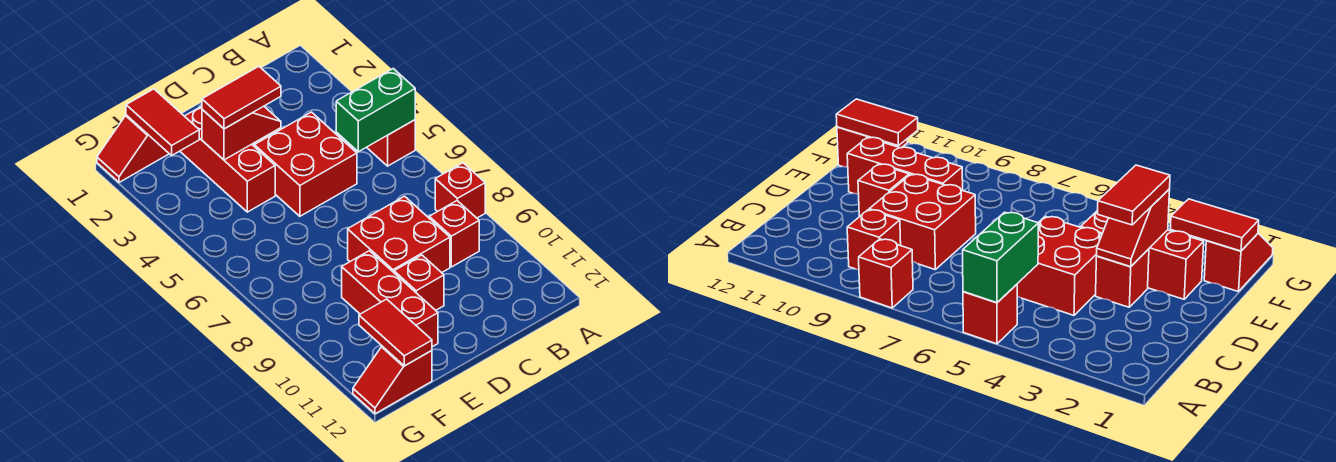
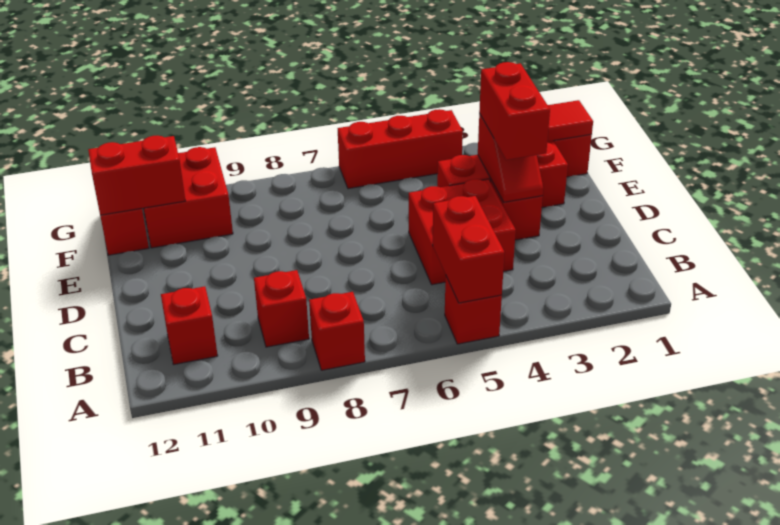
green brick A5:B5 level 2 -> red brick A5:B5 level 2
red brick C8:D9 level 1 -> red brick F10:G11 level 1
red tile D3:E3 level 3 -> red brick D3:E3 level 3
red brick D10 level 1 -> red brick B11 level 1
red brick E9:E11 level 1 -> red brick G4:G6 level 1
red tile F11:F12 level 2 -> red brick F11:F12 level 2

